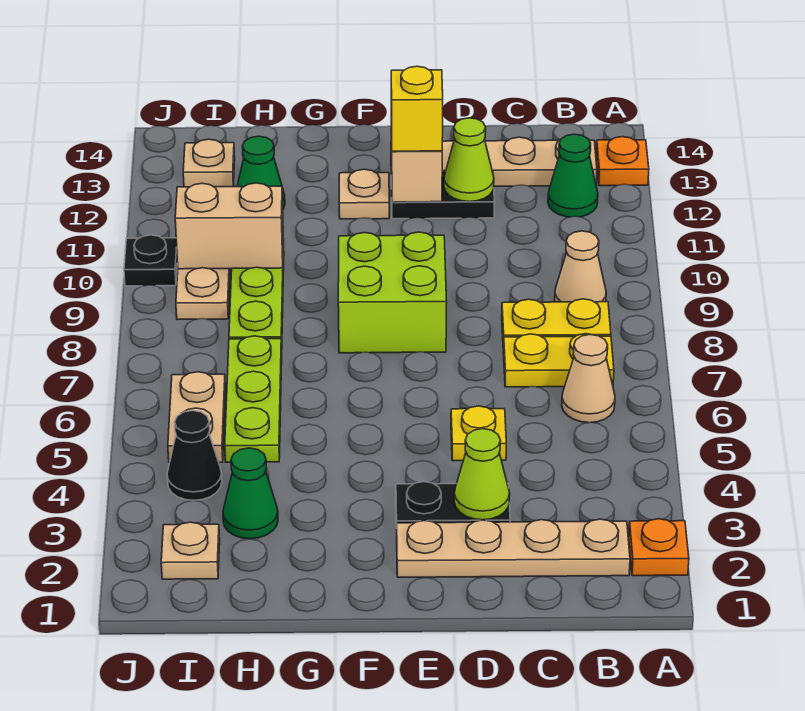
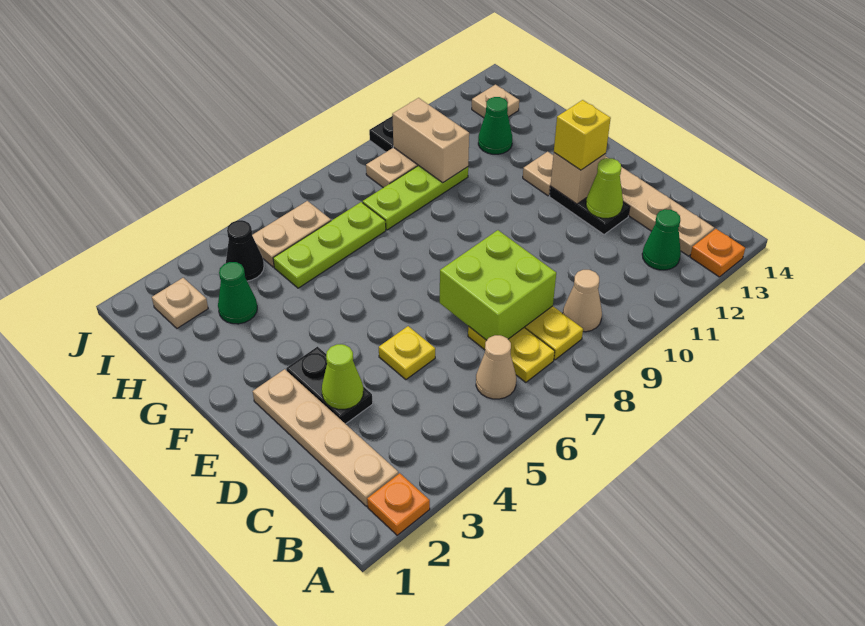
lime brick E8:F9 level 1 -> lime brick C7:D8 level 2

